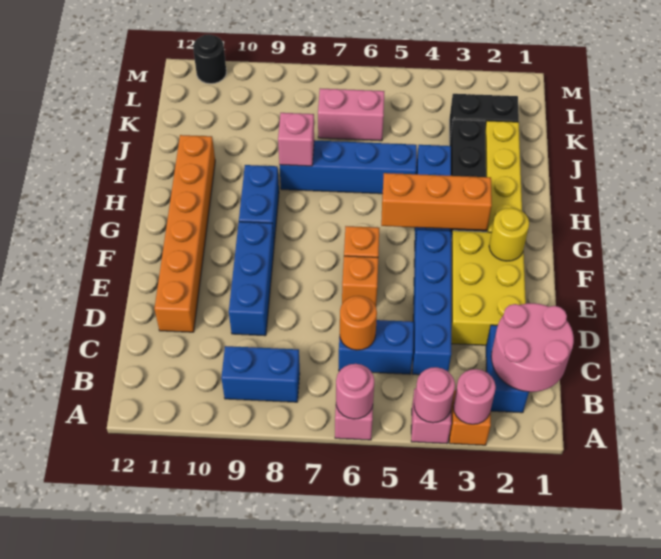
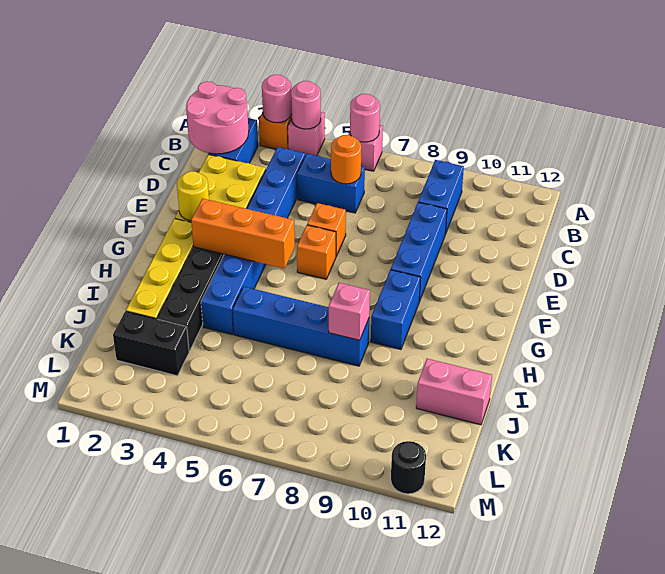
blue brick B8:B9 level 1 -> blue brick B9:C9 level 1
orange brick D11:I11 level 1 -> none
pink brick K6:K7 level 1 -> pink brick J11:J12 level 1

